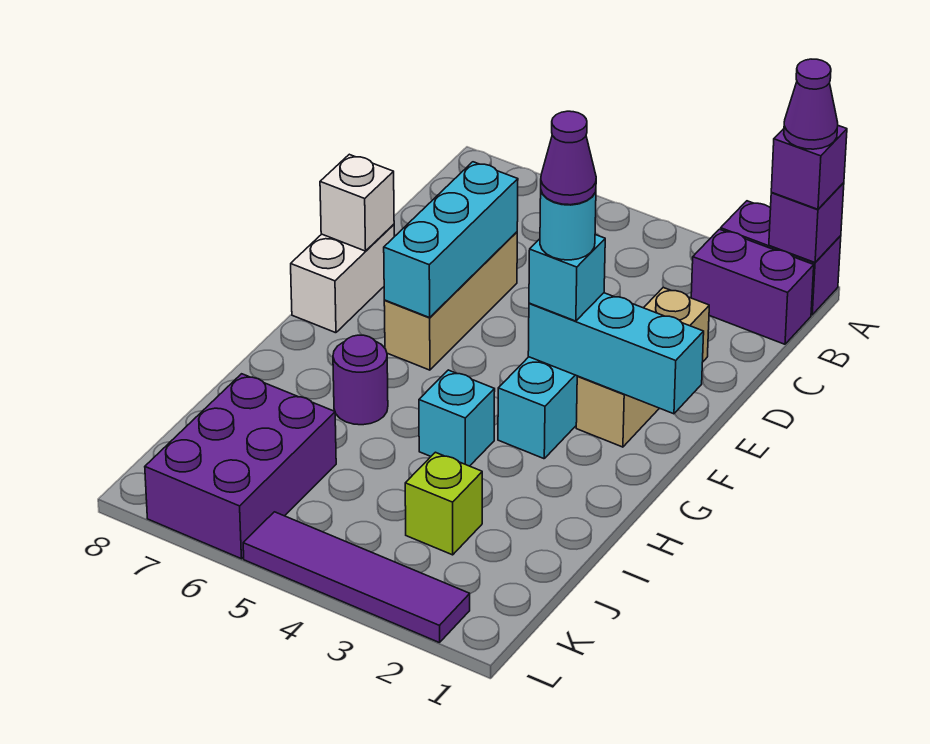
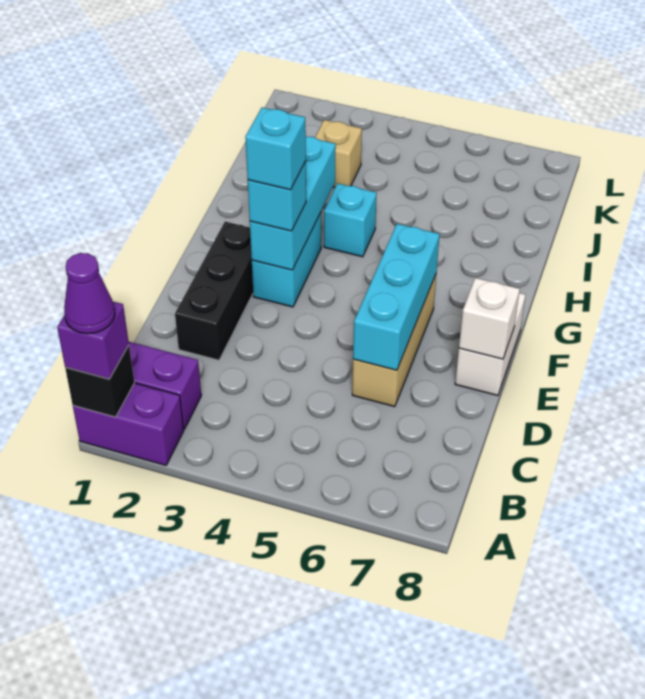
purple brick A1 level 2 -> black brick A1 level 2
tan brick D2:F2 level 1 -> black brick D2:F2 level 1
cyan brick F1:F3 level 2 -> cyan brick F3:H3 level 2
cyan round brick F3 level 4 -> cyan brick F3 level 4
purple cone F3 level 5 -> none
purple round brick H6 level 1 -> none
lime brick J3 level 1 -> tan brick J3 level 1
purple brick J6:L7 level 1 -> none
purple tile L2:L5 level 1 -> none

